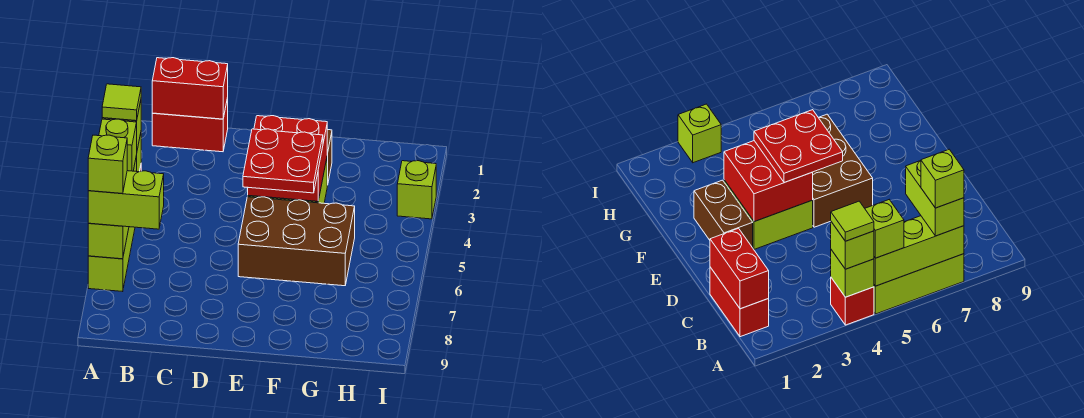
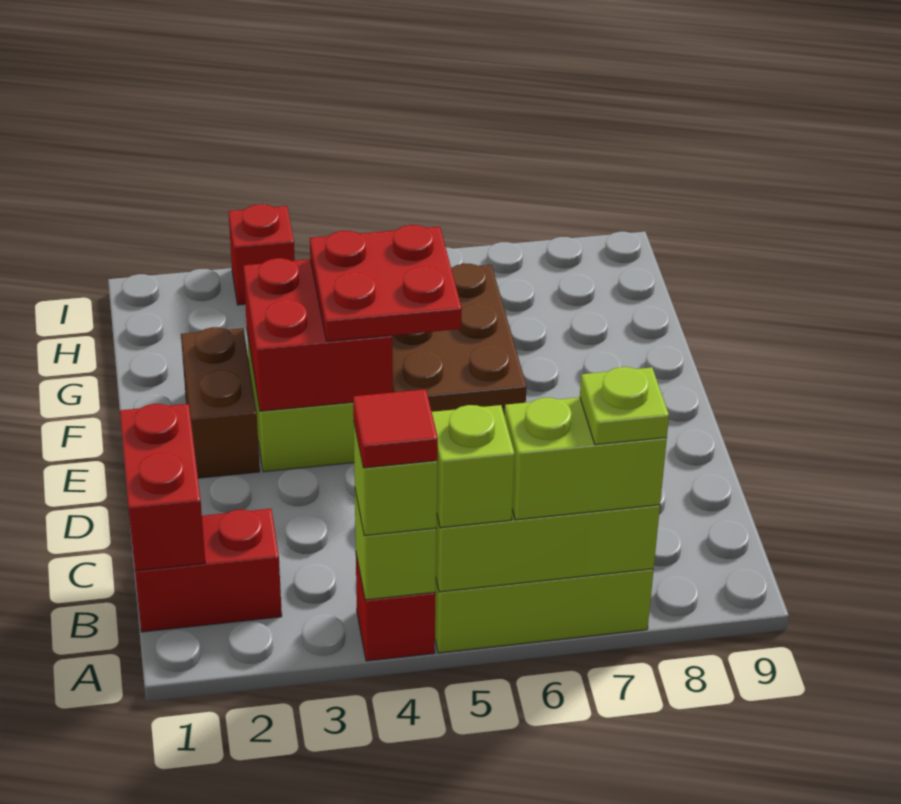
lime tile A4 level 4 -> red tile A4 level 4
lime brick A7:B7 level 3 -> lime brick A6:A7 level 3
lime brick A7 level 4 -> lime plate A7 level 4
red brick B1:C1 level 1 -> red brick B1:B2 level 1
lime brick I3 level 1 -> red brick I3 level 1

